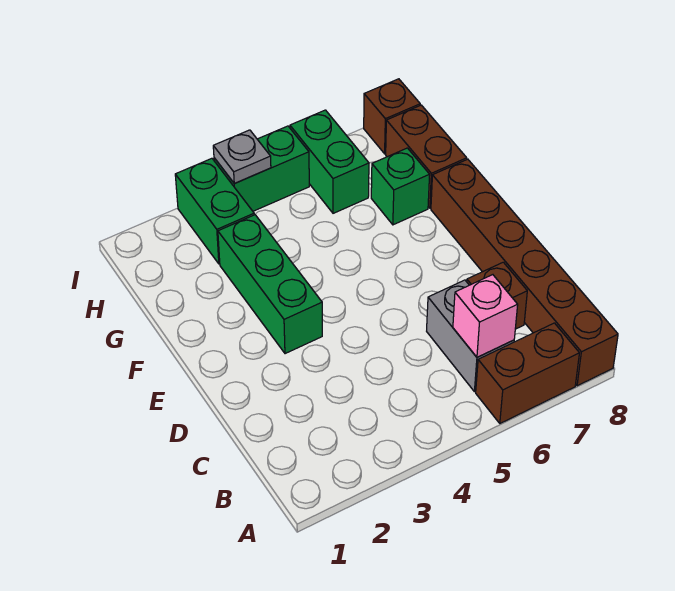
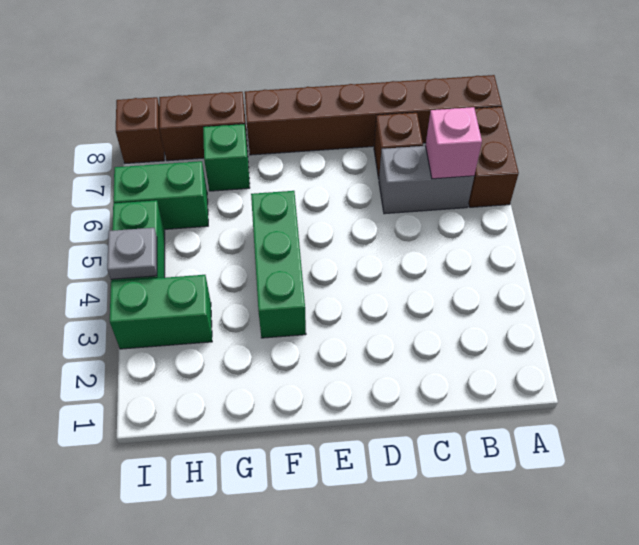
green brick E3:G3 level 1 -> green brick F3:F5 level 1

